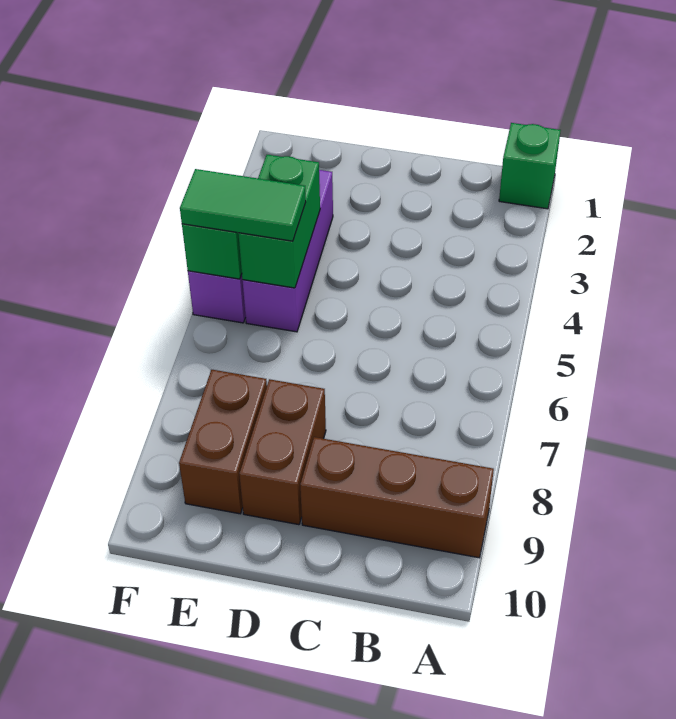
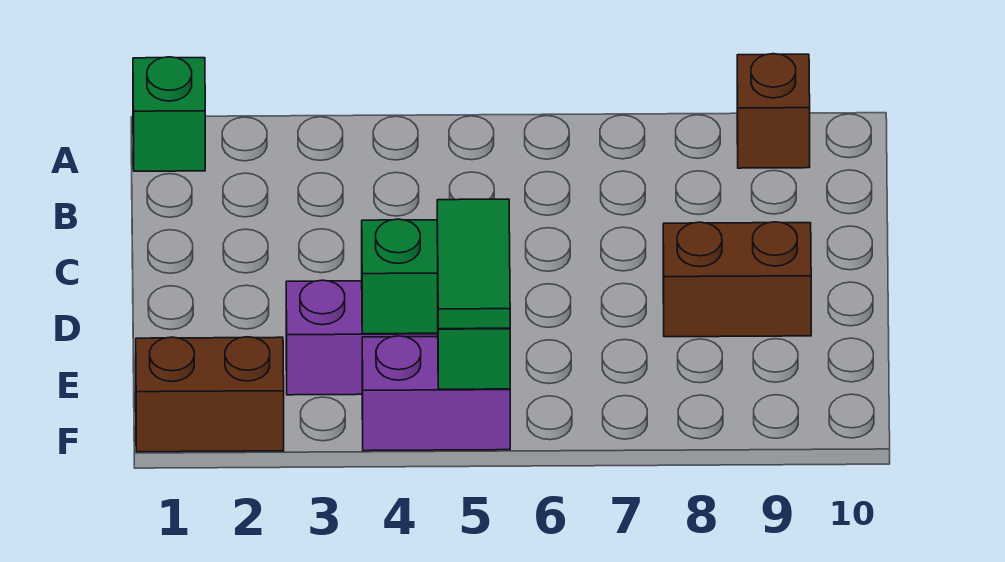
brown brick A9:C9 level 1 -> brown brick A9 level 1
brown brick E8:E9 level 1 -> brown brick F1:F2 level 1

